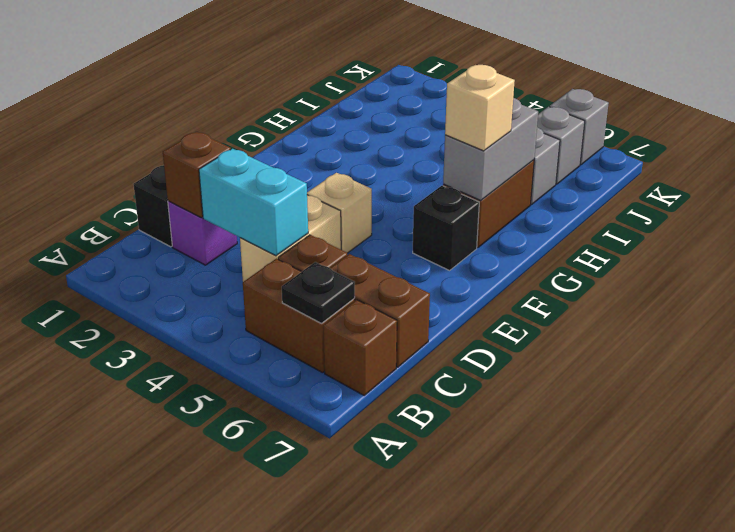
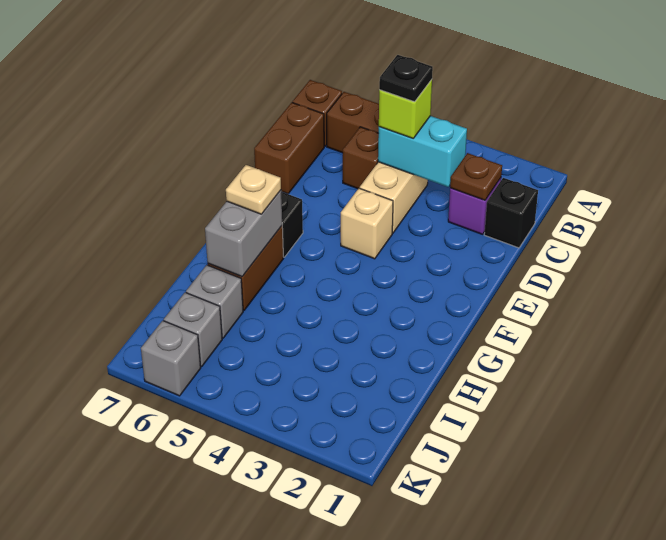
black plate B6 level 2 -> black plate C4 level 4
brown brick C2 level 2 -> brown plate C2 level 2
none -> lime brick C4 level 3
brown brick C6:C7 level 1 -> brown brick C7:D7 level 1
tan brick G6 level 3 -> tan plate G6 level 3

